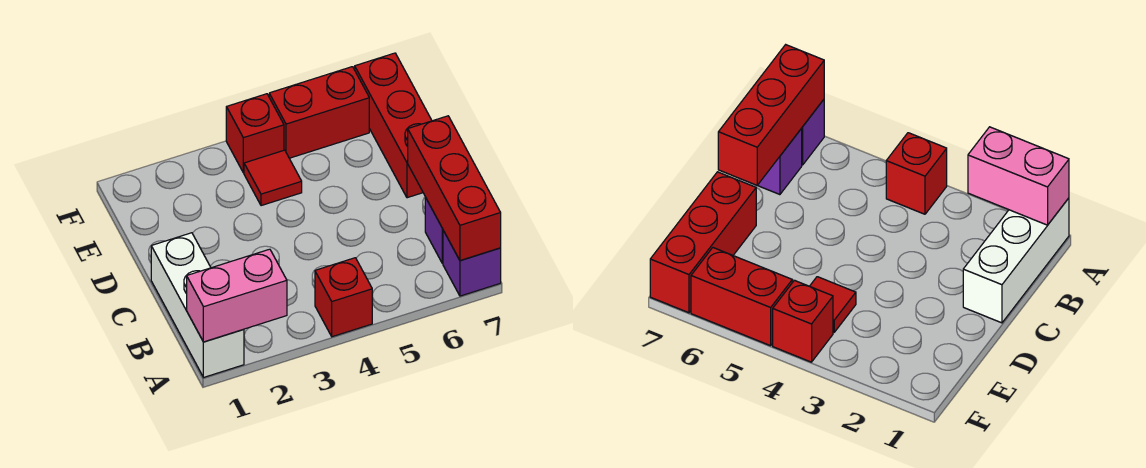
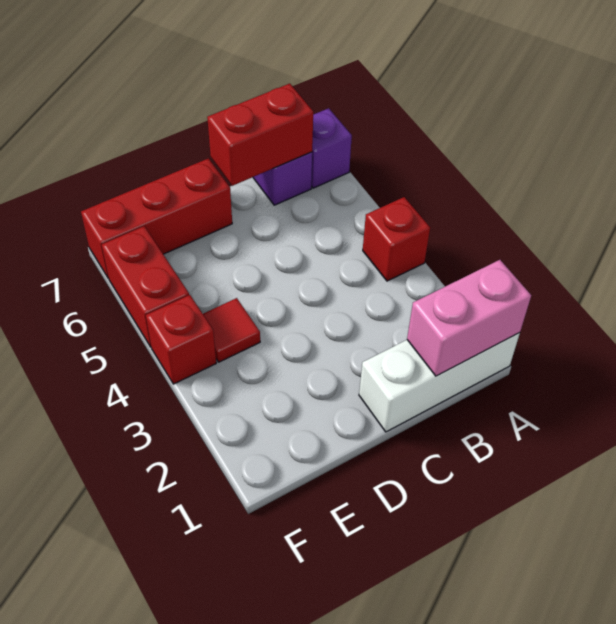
pink brick A1:A2 level 2 -> pink brick A1:B1 level 2
red brick A7:C7 level 2 -> red brick B7:C7 level 2

